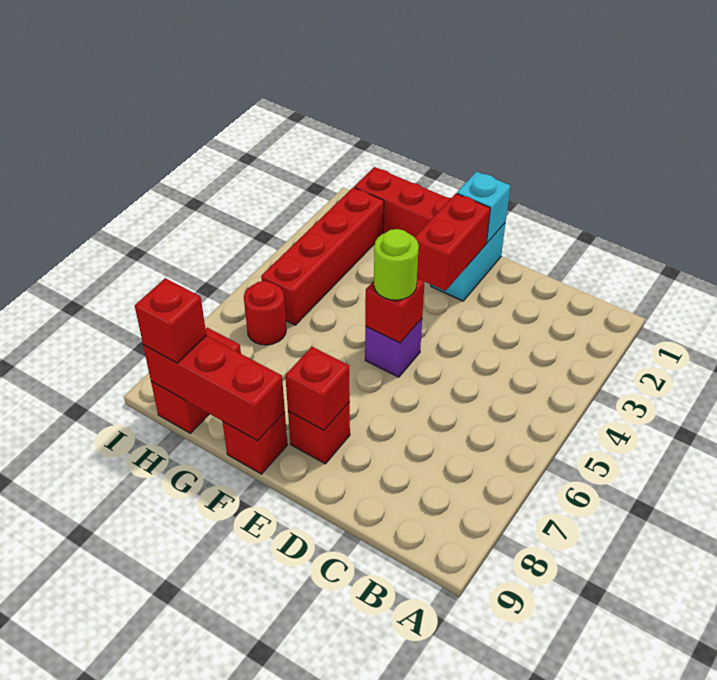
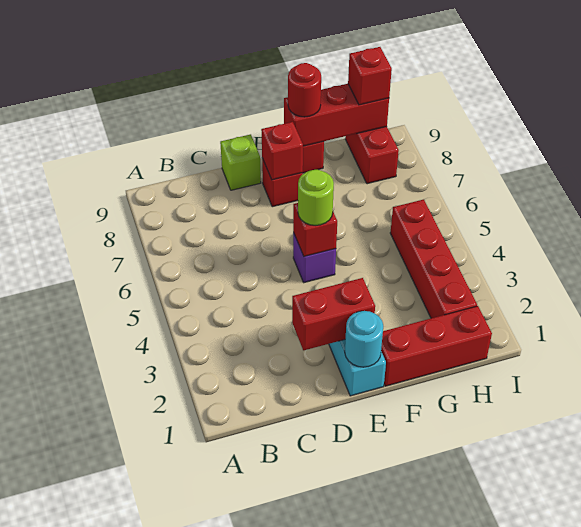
none -> lime brick D9 level 1
cyan brick E1 level 2 -> cyan round brick E1 level 2
red brick E2:E3 level 2 -> red brick D2:E2 level 2
red round brick H6 level 1 -> red round brick F9 level 3

